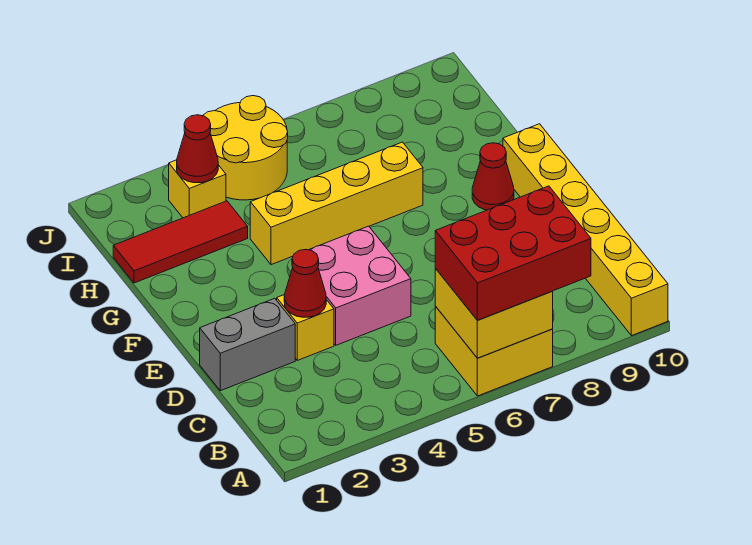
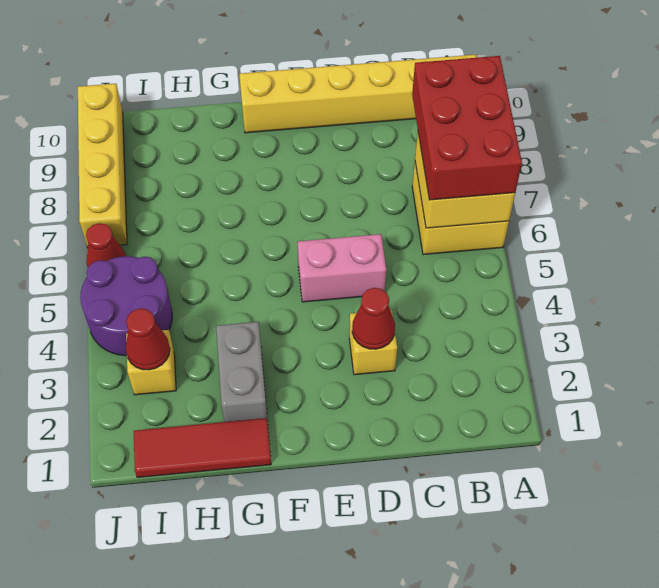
grey brick D1:D2 level 1 -> grey brick G2:G3 level 1
pink brick D4:E5 level 1 -> pink brick D5:E5 level 1
red cone F9 level 1 -> red cone J6 level 1
yellow brick G4:G7 level 1 -> yellow brick J7:J10 level 1
red tile H1:H3 level 1 -> red tile G1:I1 level 1
yellow round brick I4:J5 level 1 -> purple round brick I4:J5 level 1

